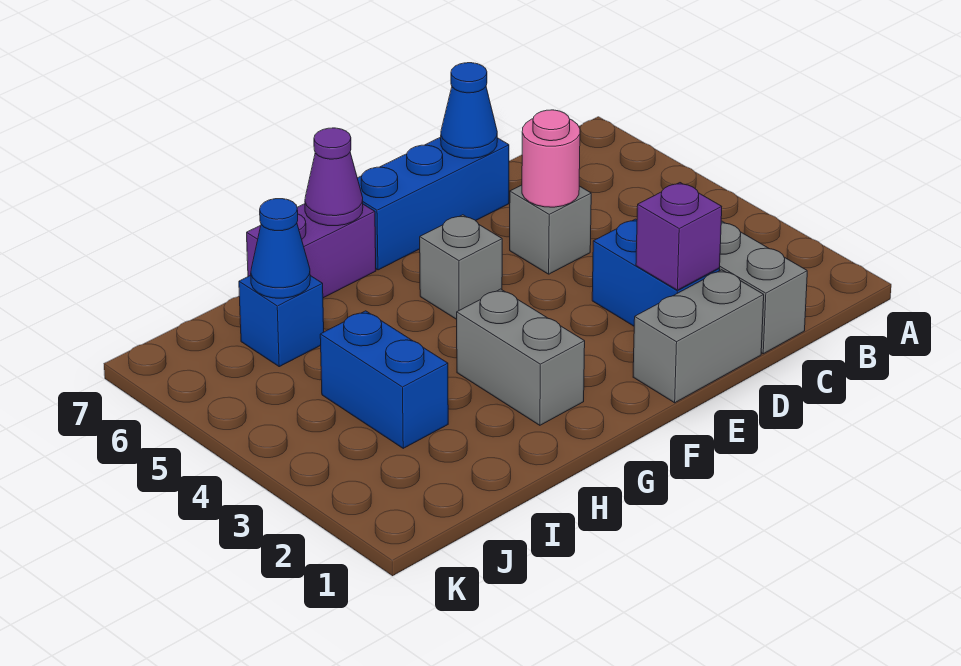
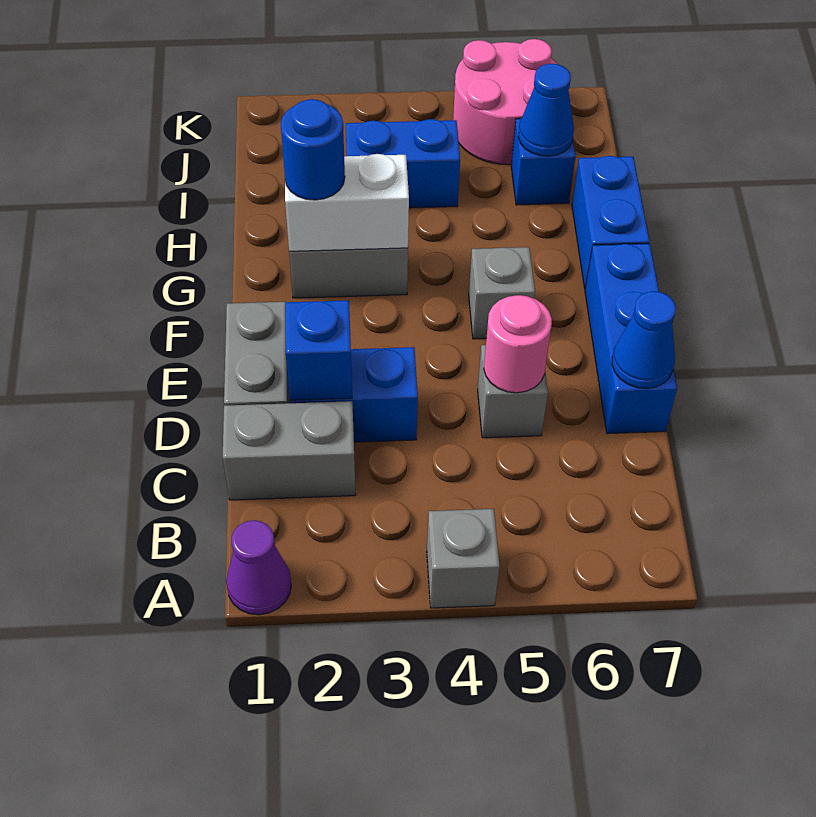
none -> grey brick A4 level 1
purple brick D2 level 2 -> blue brick D2 level 2
none -> white brick G2:G3 level 2
none -> blue round brick G2 level 3
purple brick G7:H7 level 1 -> blue brick G7:H7 level 1
purple cone G7 level 2 -> purple cone A1 level 1
none -> pink round brick J5:K6 level 1

